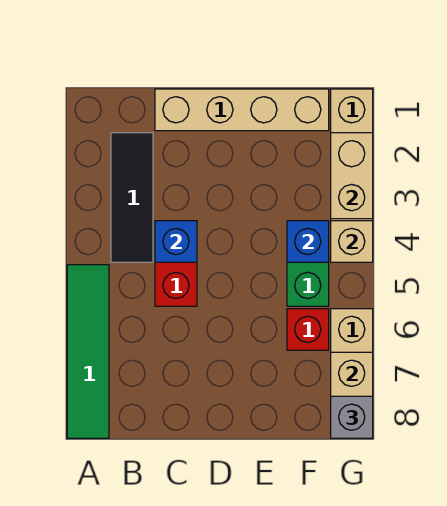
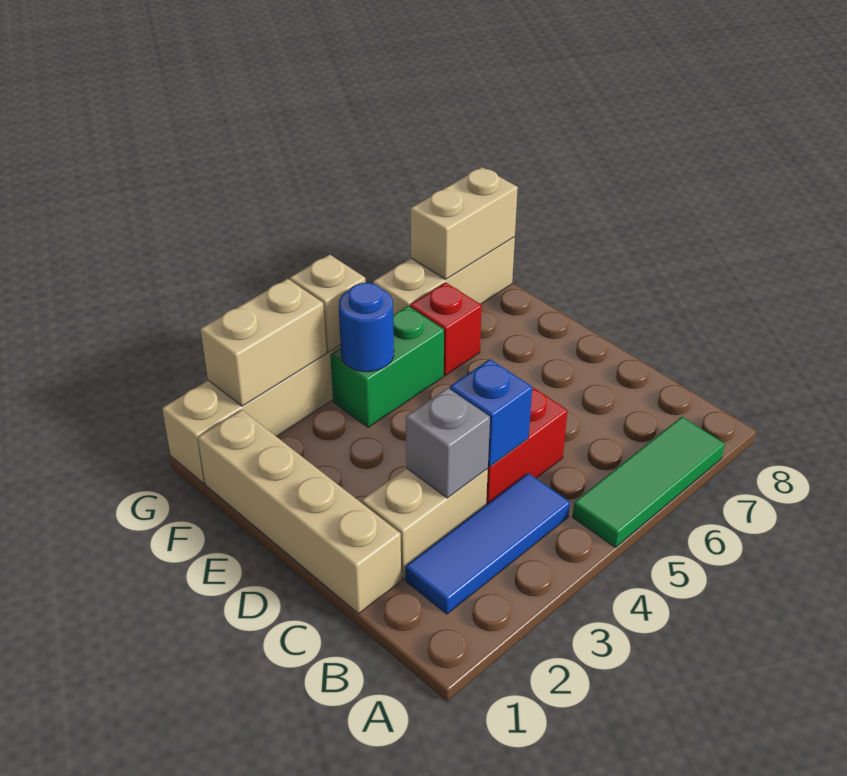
green tile A5:A8 level 1 -> green tile A5:A7 level 1
black tile B2:B4 level 1 -> blue tile B2:B4 level 1
none -> tan brick C2:C3 level 1
blue brick F4 level 2 -> blue round brick F4 level 2
grey brick G8 level 3 -> grey brick C3 level 2

